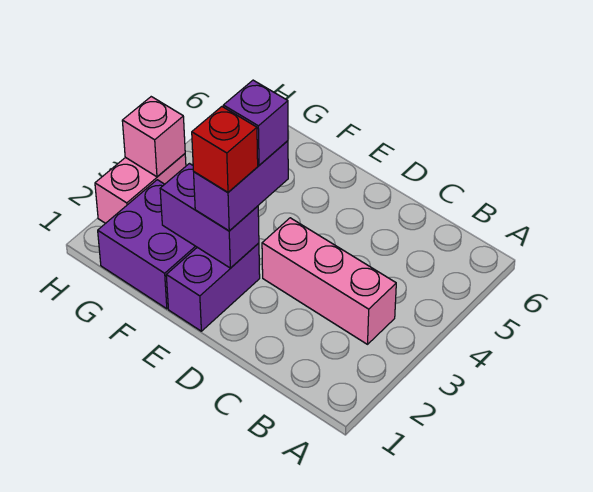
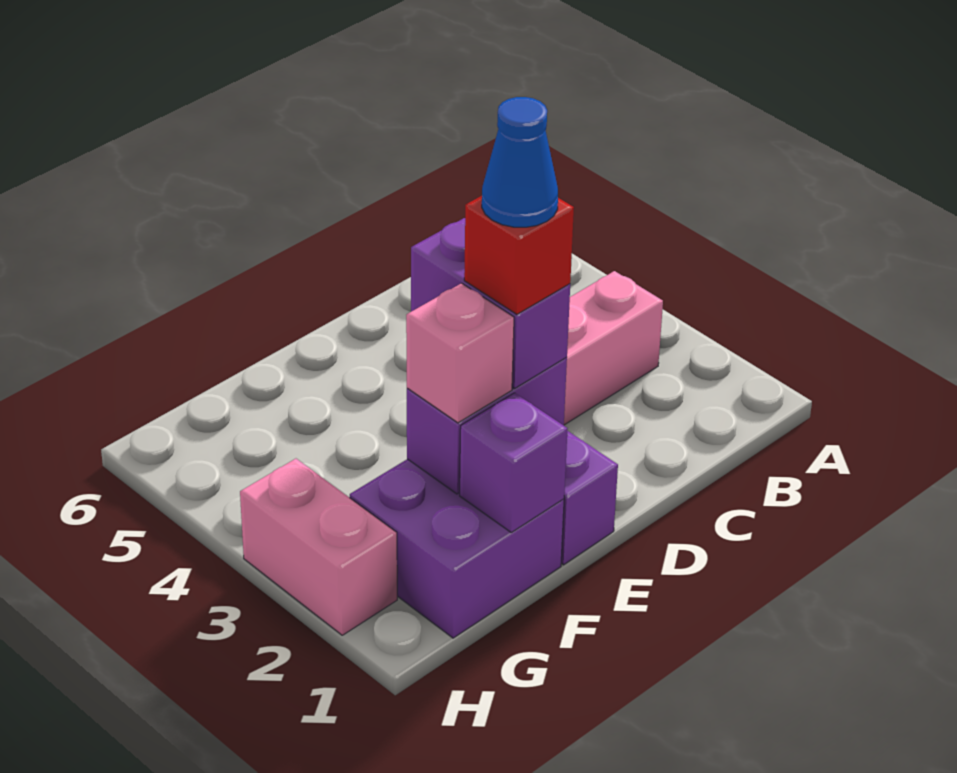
none -> blue cone E2 level 5
purple brick E3 level 4 -> purple brick F1 level 2
pink brick H3 level 2 -> pink brick F2 level 3

